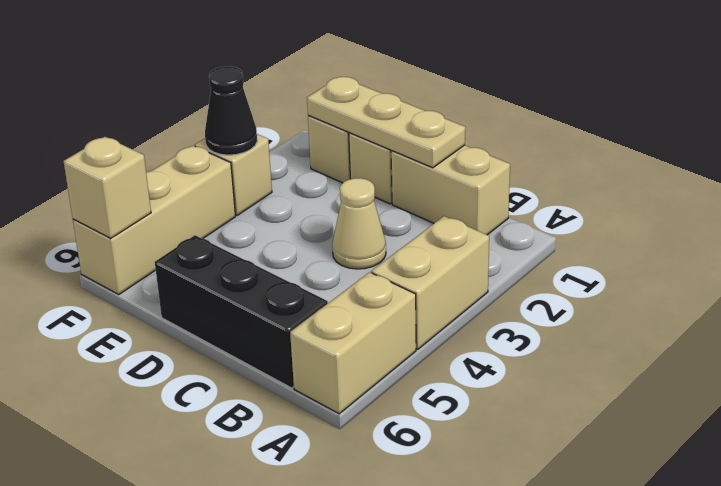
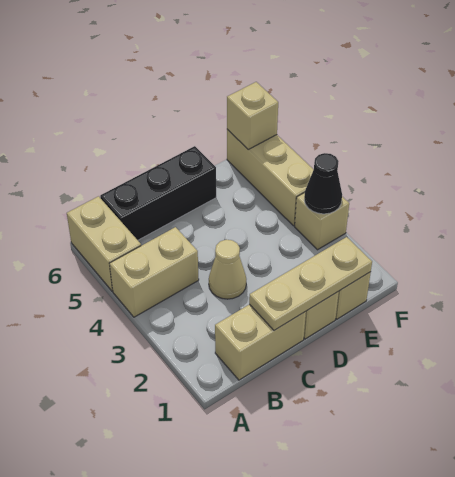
tan brick A3:A4 level 1 -> tan brick A4:B4 level 1

